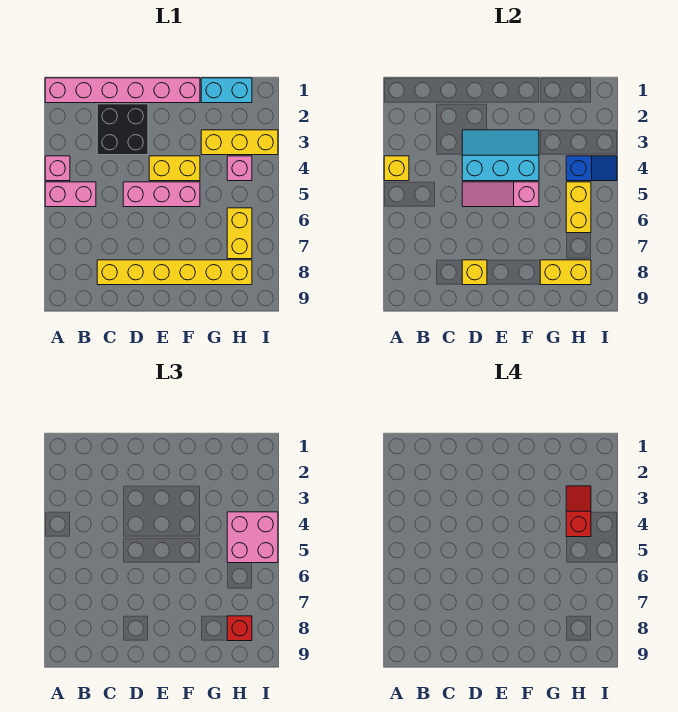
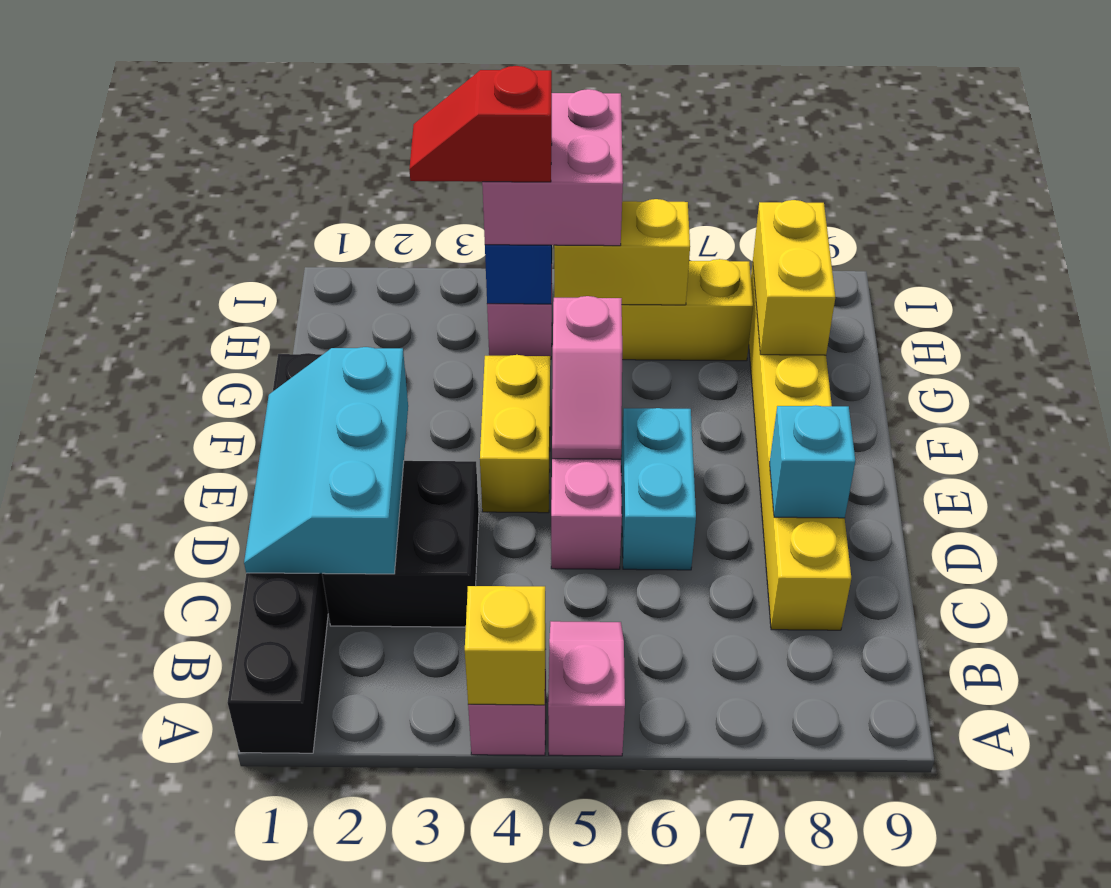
pink brick A1:F1 level 1 -> black brick A1:F1 level 1
pink brick A5:B5 level 1 -> pink slope A5:B5 level 1 top A
cyan slope D3:F4 level 2 top 4 -> cyan slope C1:E2 level 2 top 2
pink slope D5:F5 level 2 top F -> pink slope E5:F5 level 2 top F
yellow brick D8 level 2 -> cyan brick D8 level 2
cyan brick G1:H1 level 1 -> cyan brick D6:E6 level 1
yellow brick G3:I3 level 1 -> none
red brick H8 level 3 -> none

